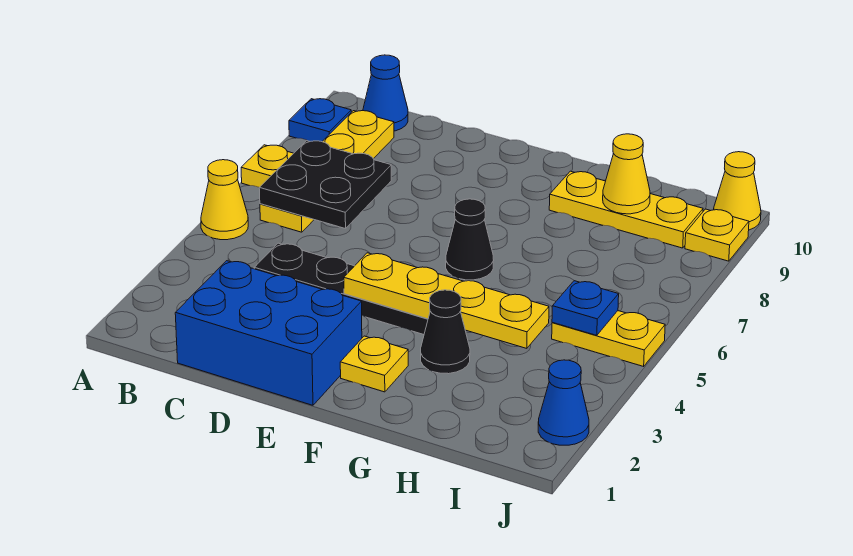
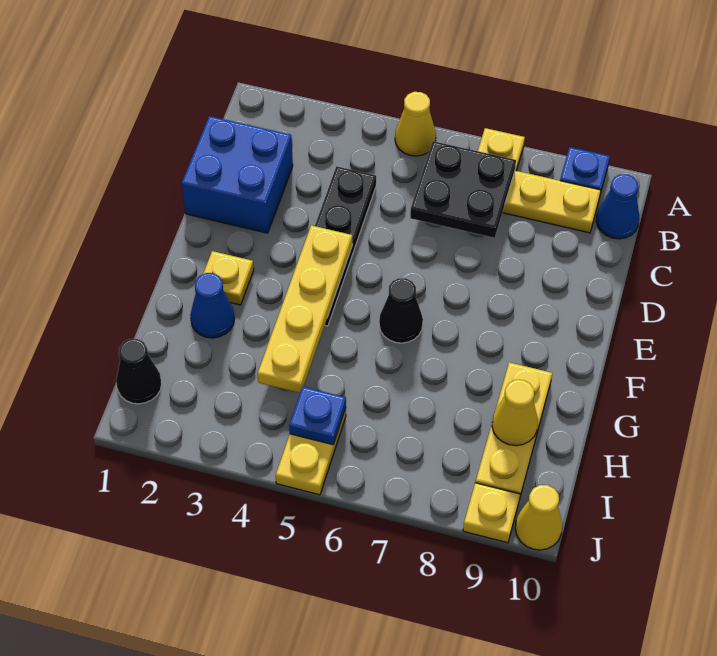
blue brick C1:E2 level 1 -> blue brick C1:D2 level 1
black cone G3 level 1 -> black cone I1 level 1
blue cone J2 level 1 -> blue cone G2 level 1

